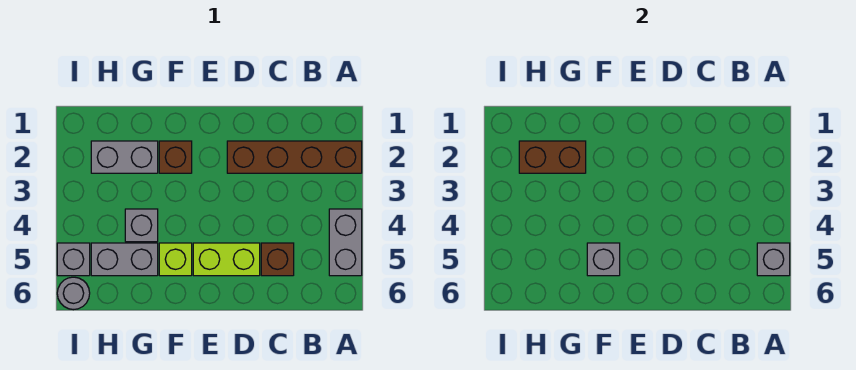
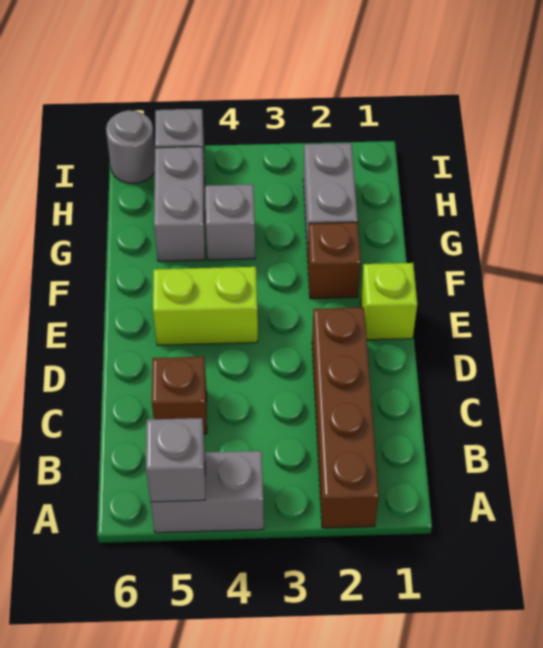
lime brick D5:E5 level 1 -> lime brick E4:E5 level 1
lime brick F5 level 1 -> lime brick E1 level 1
grey brick F5 level 2 -> none
brown brick G2:H2 level 2 -> none

